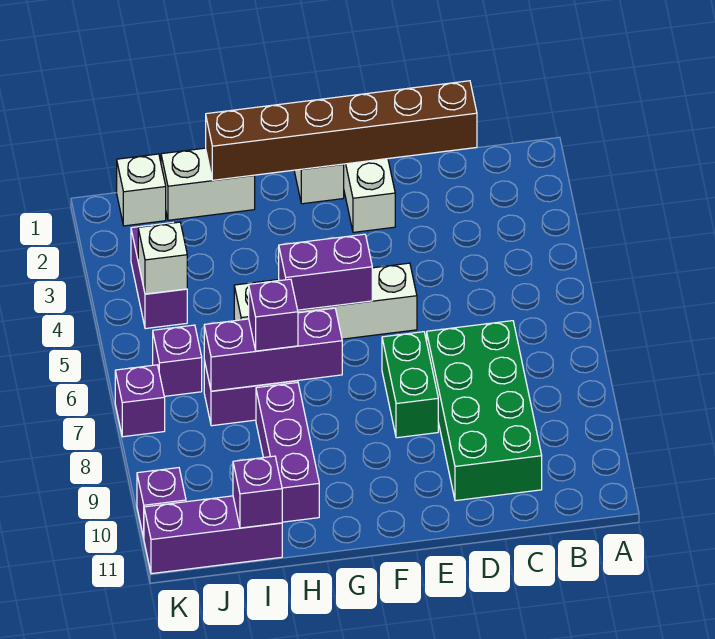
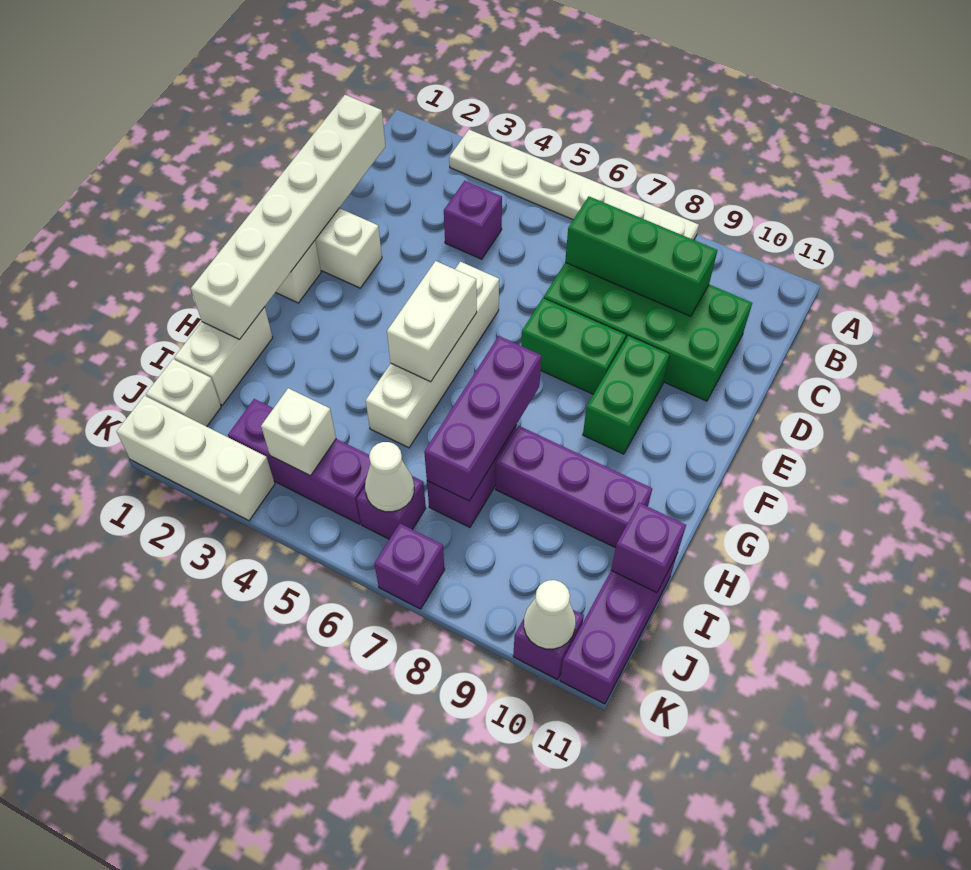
none -> white plate A3:A8 level 1
brown brick C1:H1 level 2 -> white brick C1:H1 level 2
none -> green brick C7:C9 level 2
none -> green brick E9:F9 level 1
purple brick F5:G5 level 2 -> white brick F5:G5 level 2
purple brick H7 level 3 -> purple brick C4 level 1
purple brick J3:J4 level 1 -> purple brick J3:J5 level 1
none -> white cone J6 level 2
none -> white brick K1:K3 level 1
none -> white cone K10 level 2

